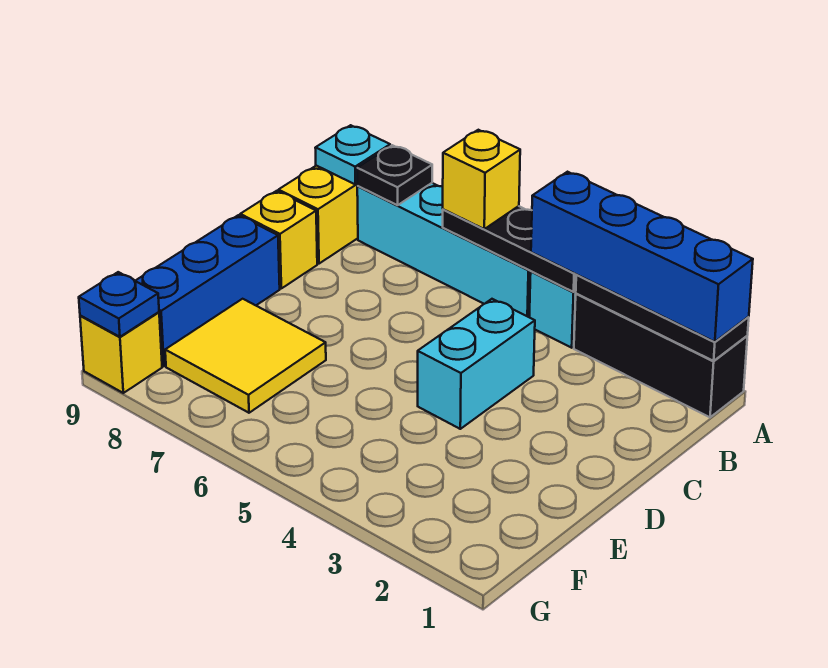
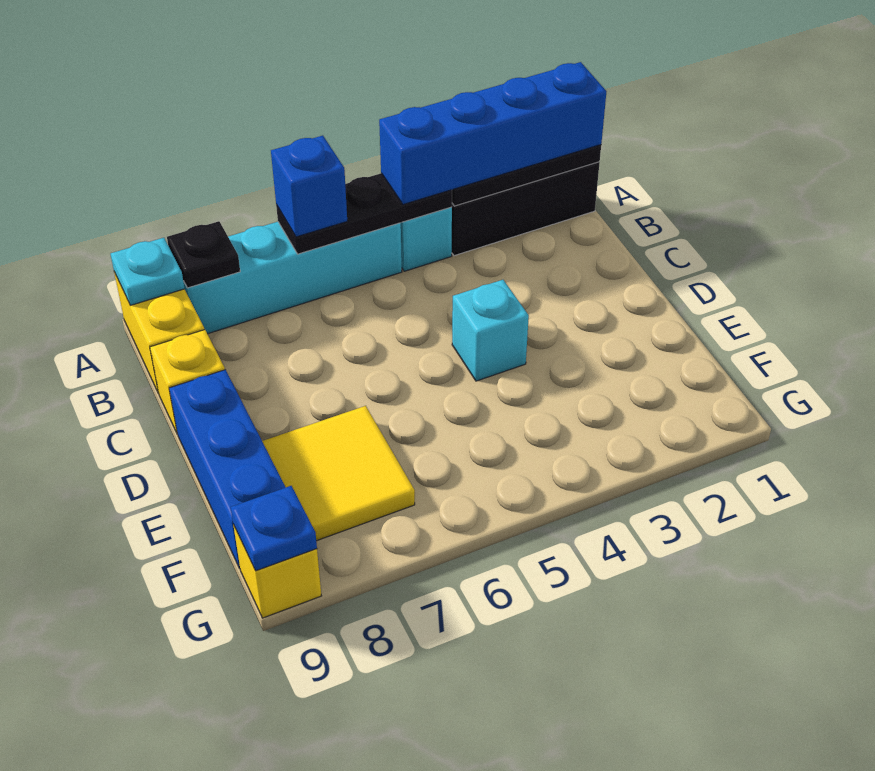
yellow brick A6 level 3 -> blue brick A6 level 3
cyan brick C4:D4 level 1 -> cyan brick D4 level 1

